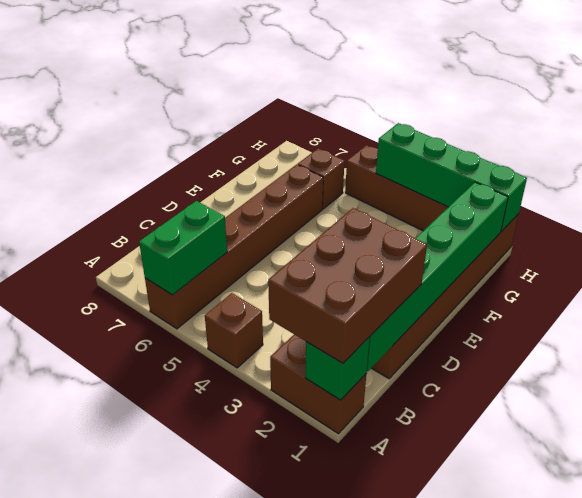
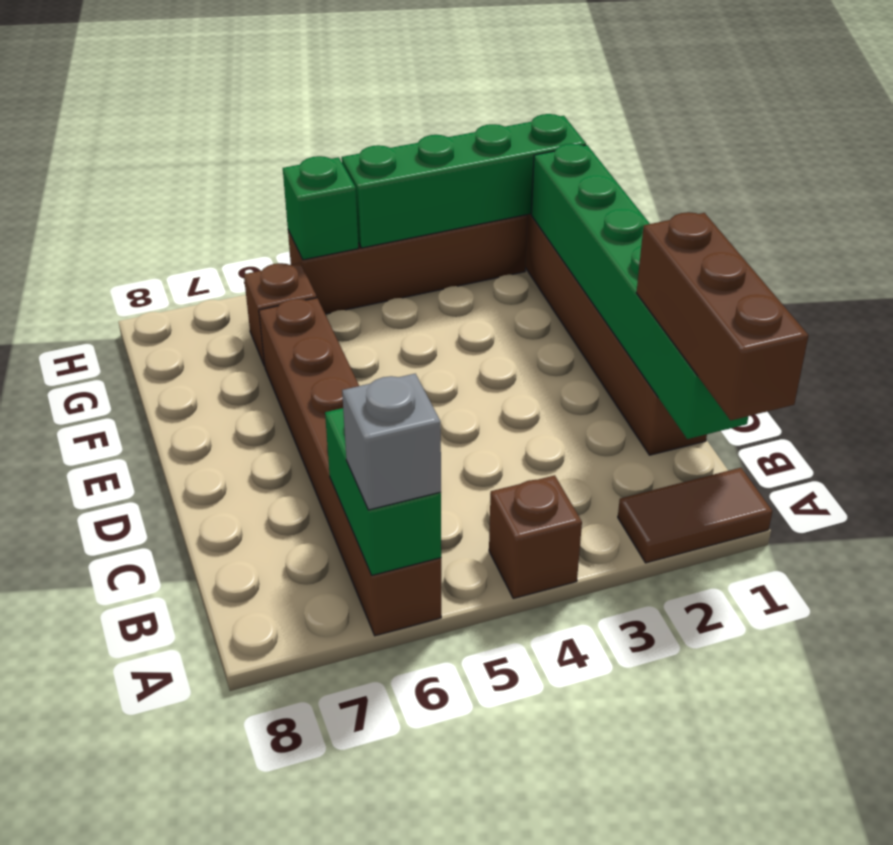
brown brick A1:A2 level 1 -> brown tile A1:A2 level 1
green brick A1 level 2 -> green brick H5 level 2
brown brick A1:C2 level 3 -> brown brick A1:C1 level 3
none -> grey brick A6 level 3

